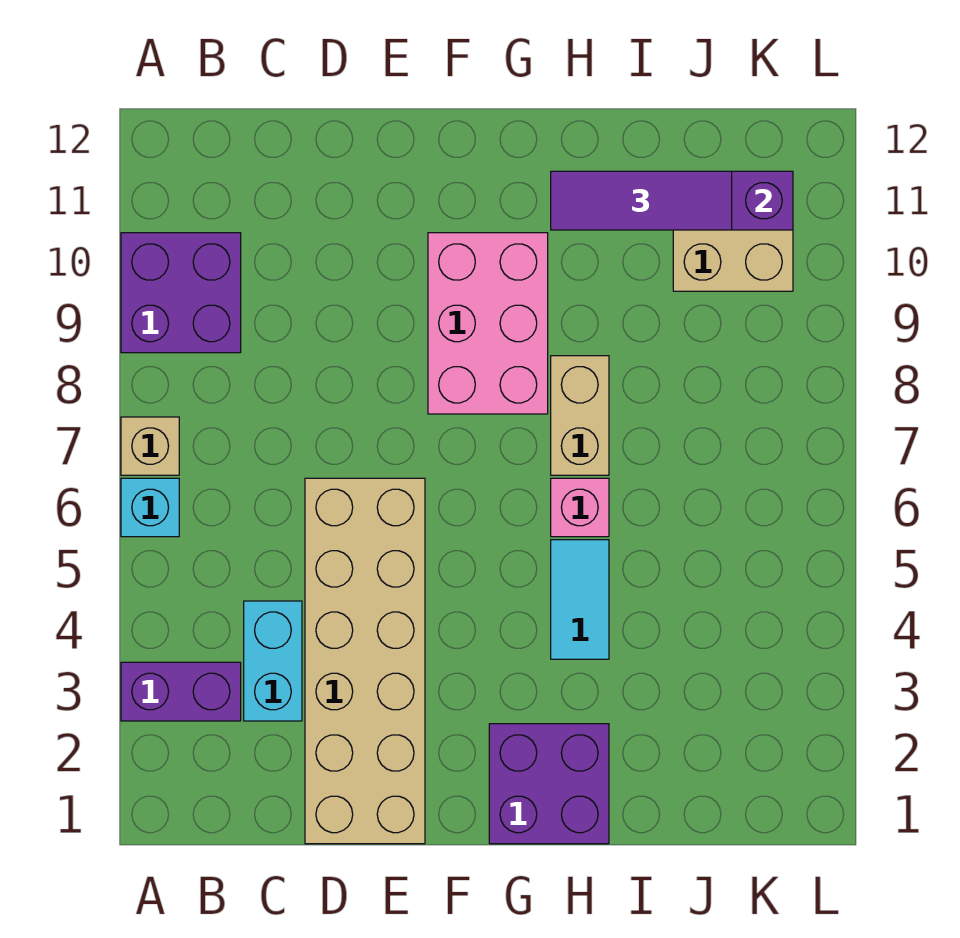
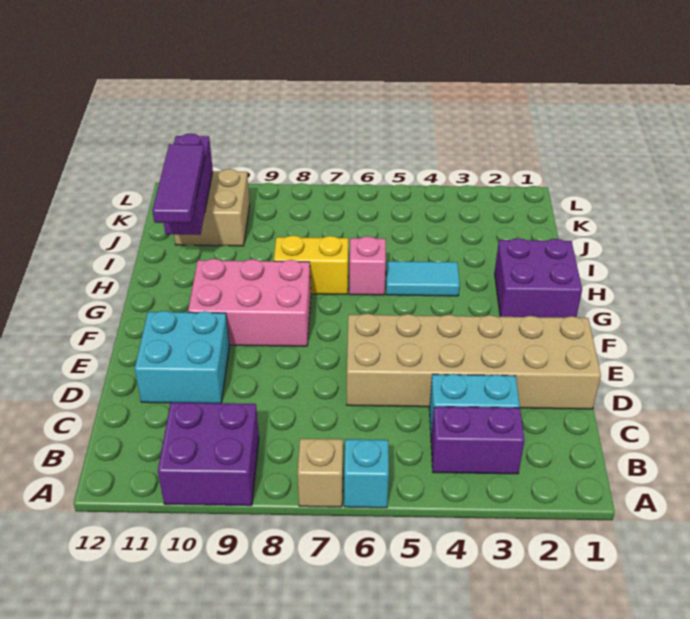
purple brick A3:B3 level 1 -> purple brick B3:B4 level 1
none -> cyan brick D10:E11 level 1
tan brick H7:H8 level 1 -> yellow brick H7:H8 level 1

